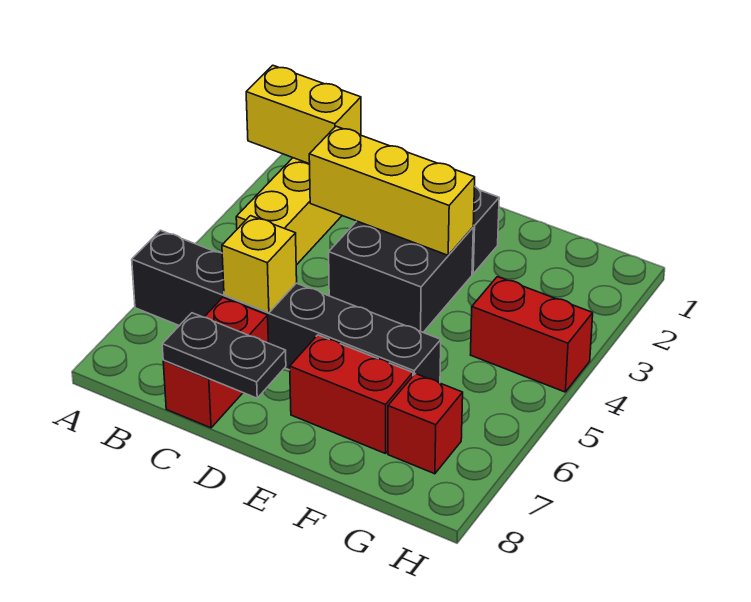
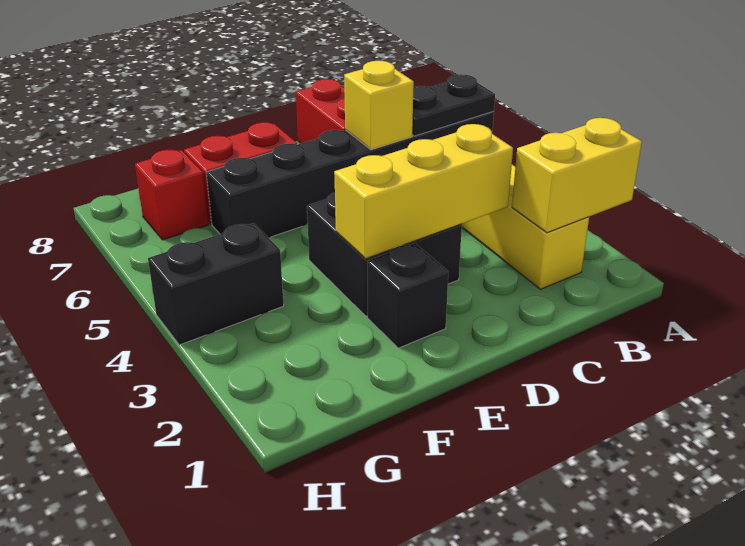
black plate C8:D8 level 2 -> black plate A6:B6 level 2
red brick G4:H4 level 1 -> black brick G4:H4 level 1

